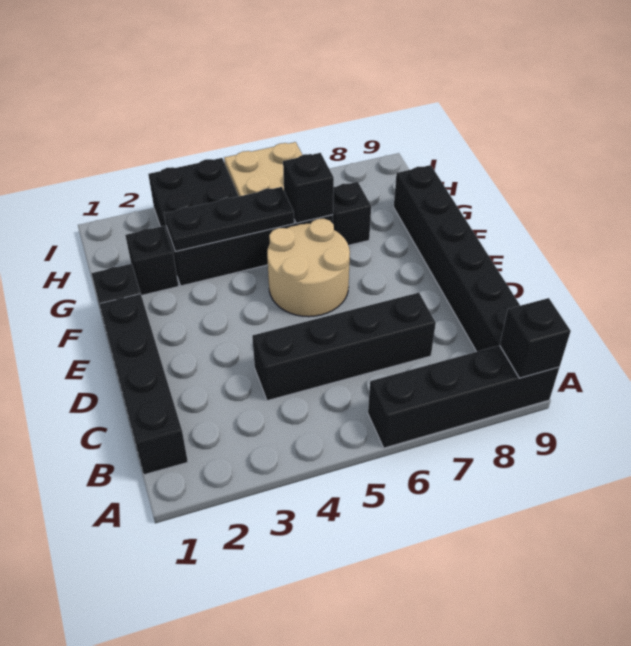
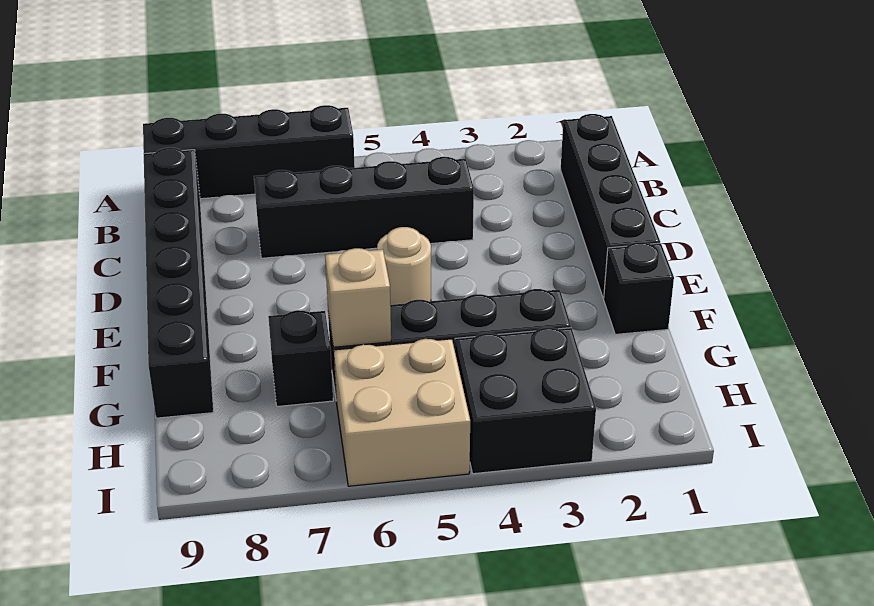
black brick A9 level 2 -> none
tan round brick E5:F6 level 1 -> tan round brick E5 level 1
black brick G2 level 1 -> none
black plate G3:G5 level 2 -> none
black brick G6 level 2 -> tan brick G6 level 2

